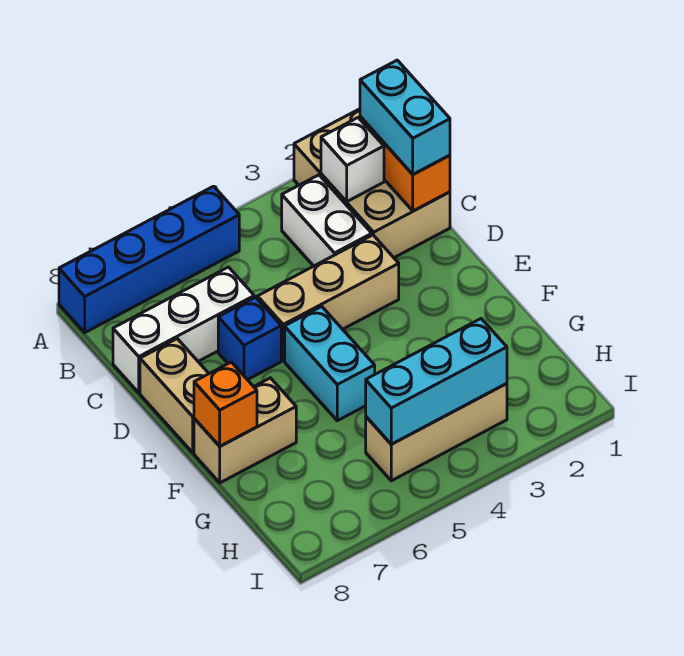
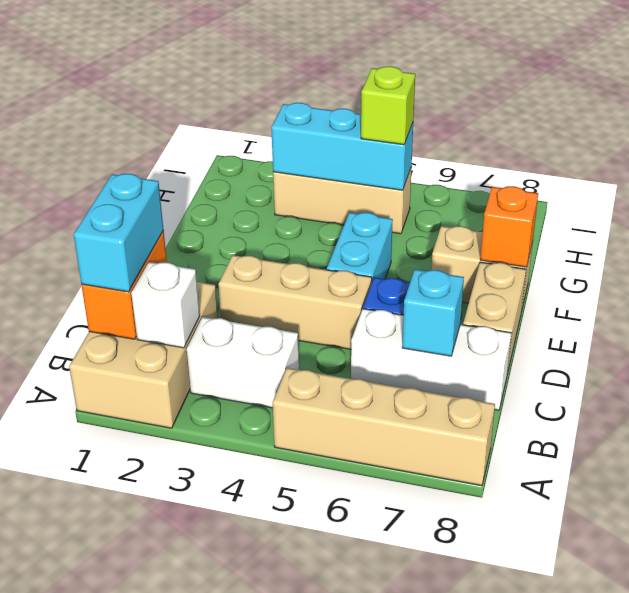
blue brick A5:A8 level 1 -> tan brick A5:A8 level 1
white brick B3:C3 level 1 -> white brick B3:B4 level 1
none -> cyan brick C7 level 2
none -> lime brick H5 level 3

